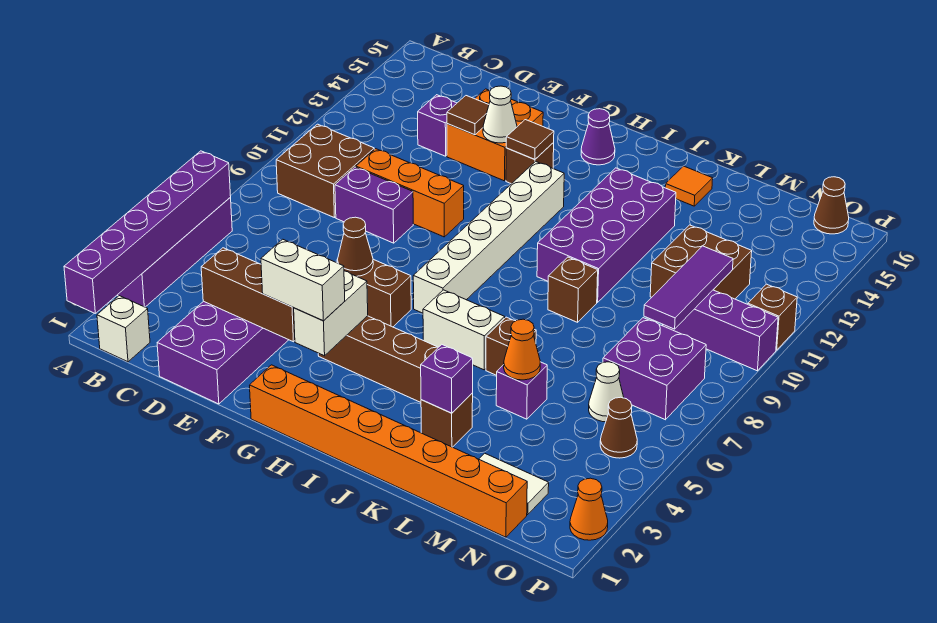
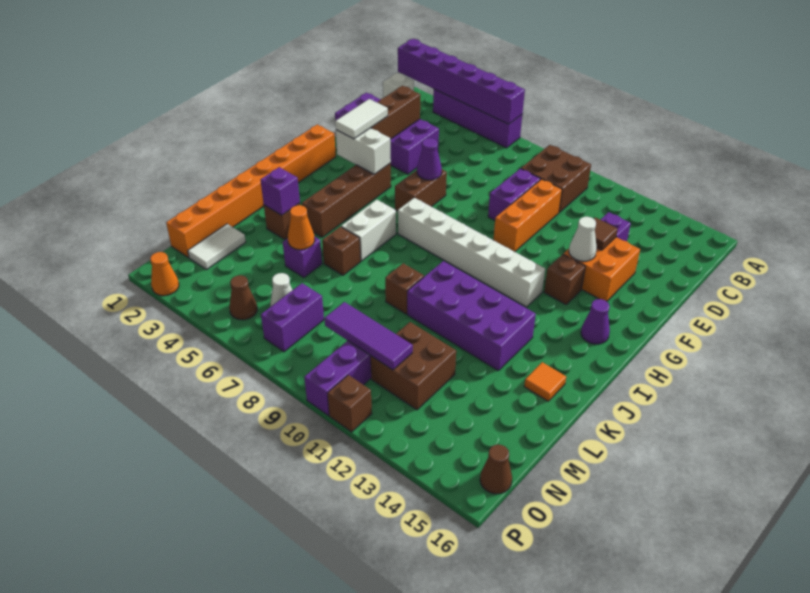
white brick F3:G3 level 3 -> white tile F3:G3 level 3
brown cone F6 level 2 -> purple cone F6 level 2
brown tile G13 level 2 -> none
purple brick N7:O8 level 1 -> purple brick N7:O7 level 1

